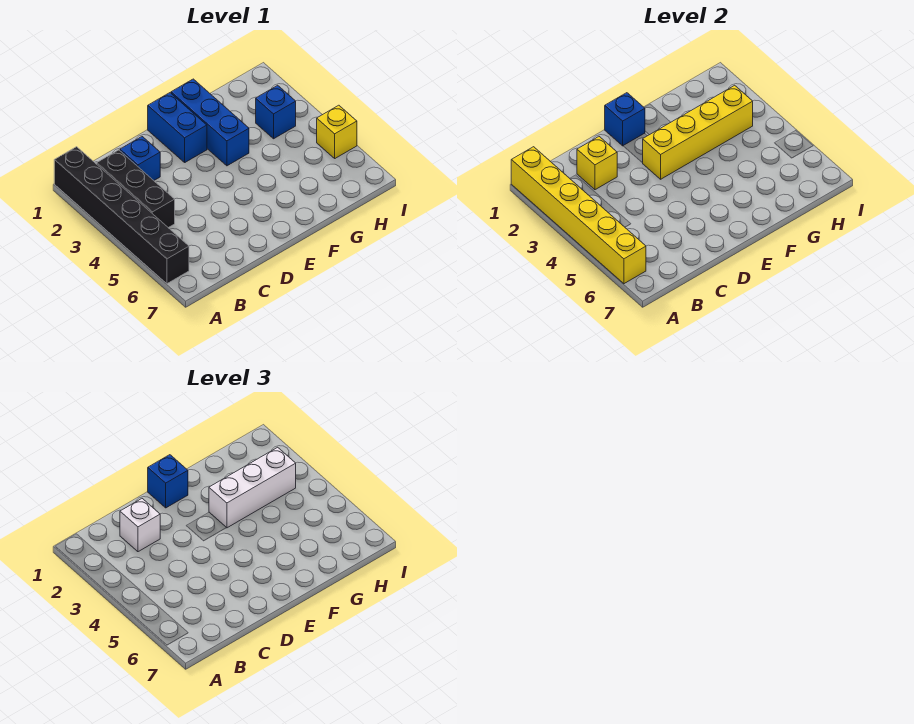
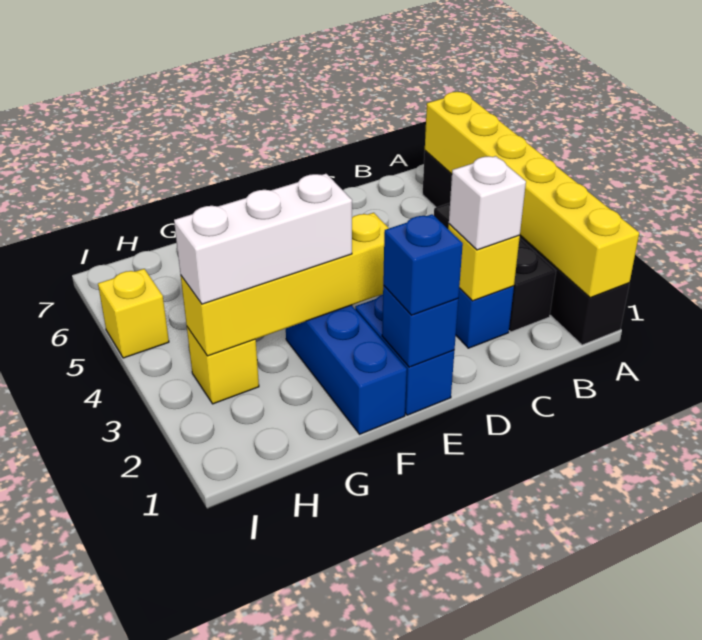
blue brick H3 level 1 -> yellow brick H3 level 1

